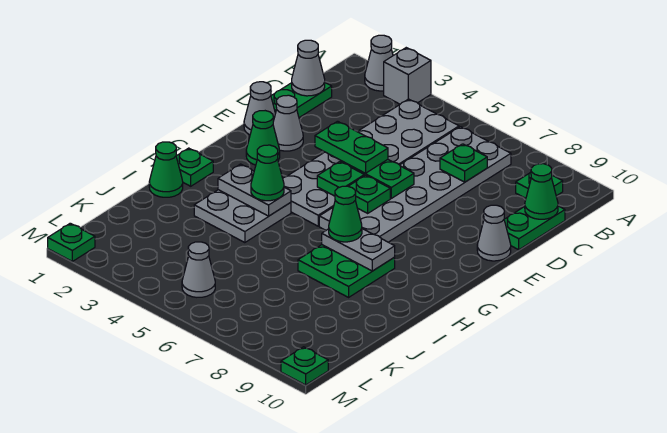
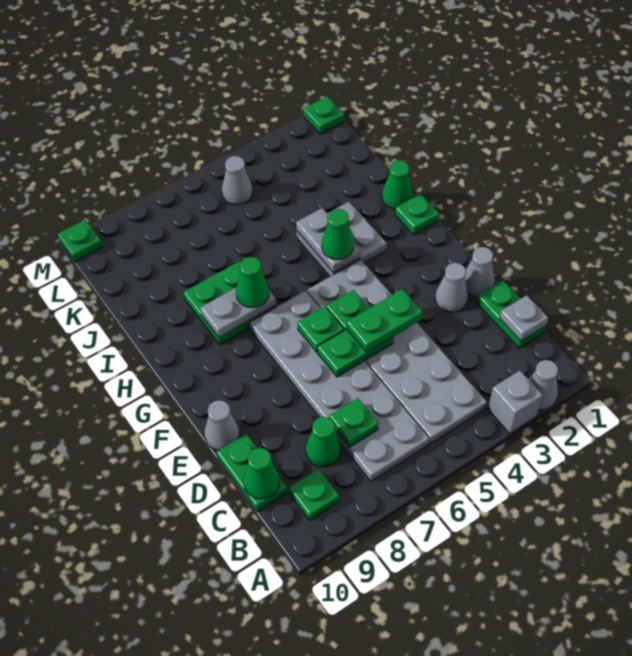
grey cone C1 level 2 -> grey plate C1 level 2
green cone F2 level 1 -> green cone C8 level 1
grey plate H3:H4 level 2 -> grey plate H4:I4 level 2

